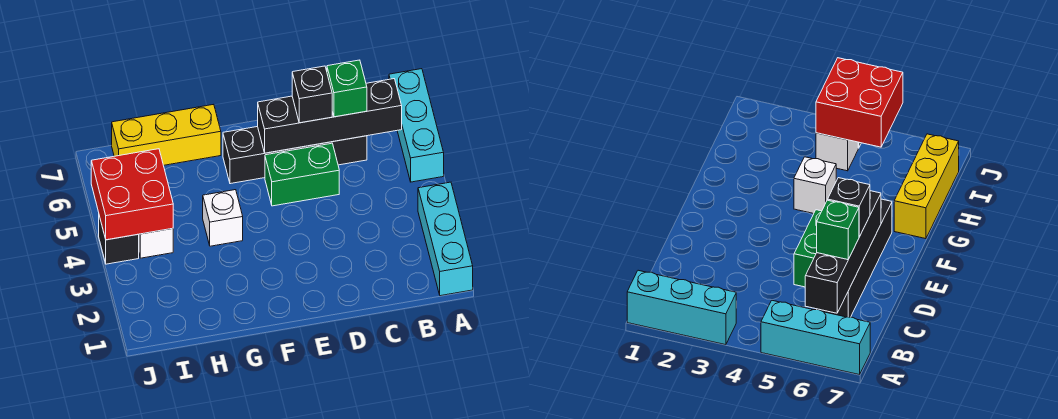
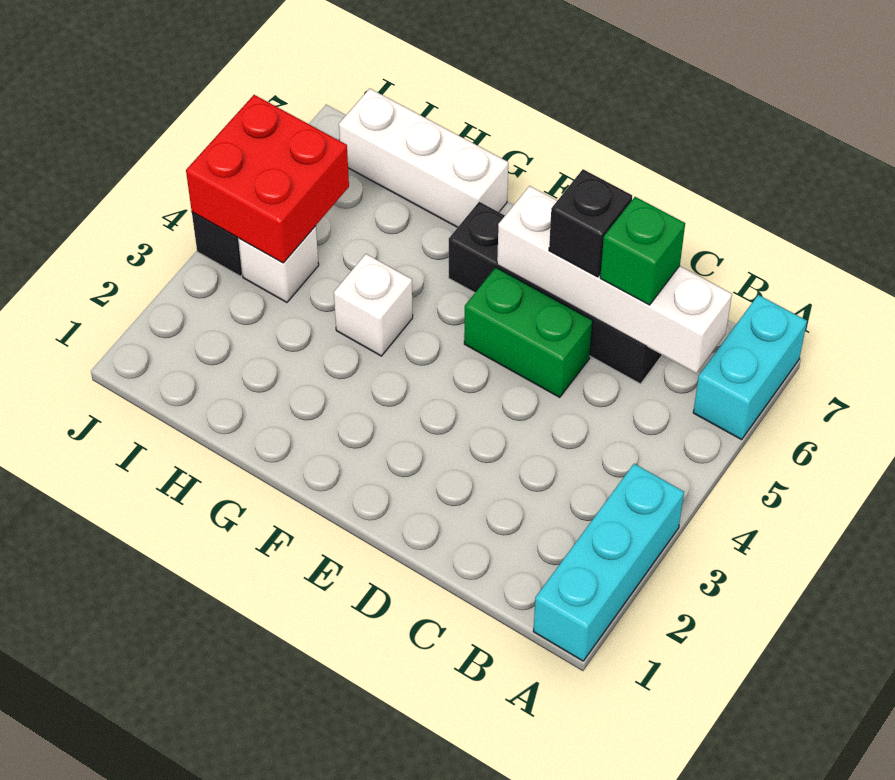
cyan brick A5:A7 level 1 -> cyan brick A6:A7 level 1
black brick B6:E6 level 2 -> white brick B6:E6 level 2
yellow brick G7:I7 level 1 -> white brick G7:I7 level 1

